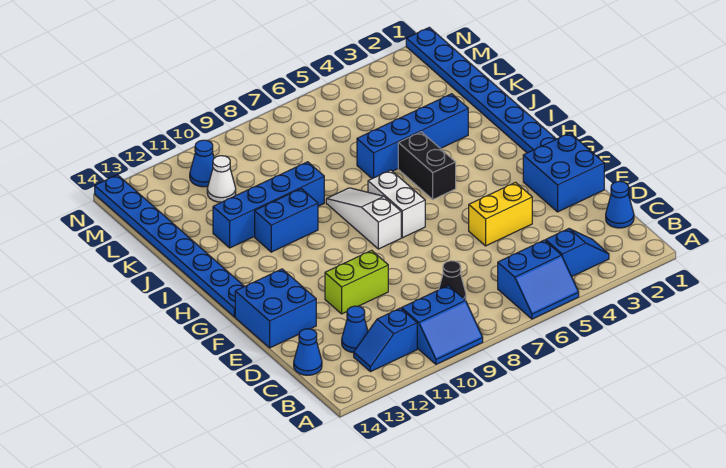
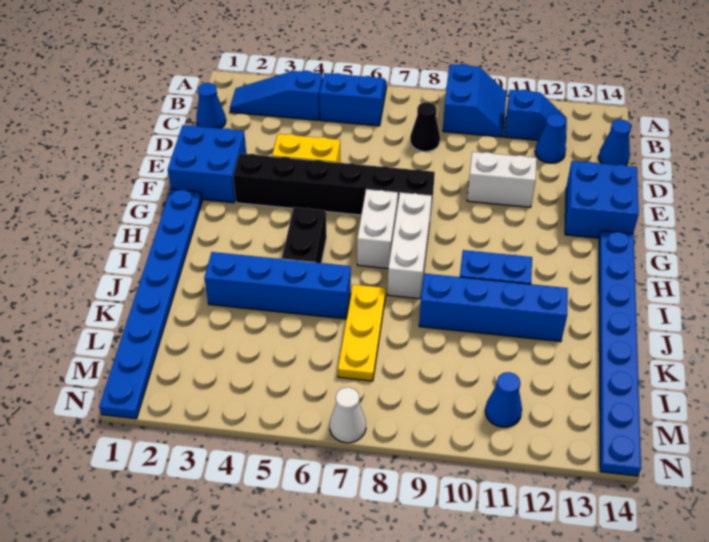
blue slope A9:B10 level 1 top B -> blue slope A9:B10 level 1 top 9
blue slope B3:B4 level 1 top 4 -> blue slope B2:B4 level 1 top 4
lime brick E10:E11 level 1 -> white brick E10:E11 level 1
none -> black brick F3:F8 level 1
white slope G8:I8 level 1 top G -> white brick G8:I8 level 1
none -> yellow plate J7:L7 level 1
white cone L11 level 1 -> white cone N7 level 1

